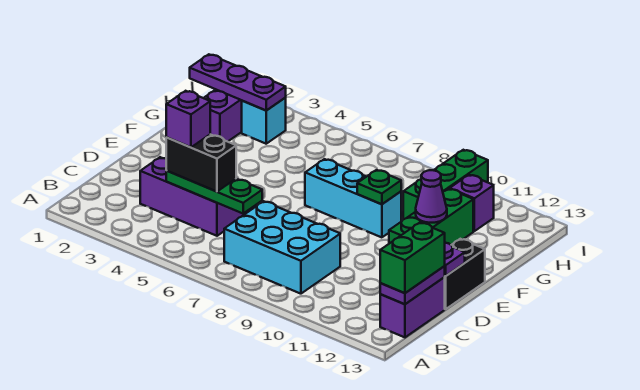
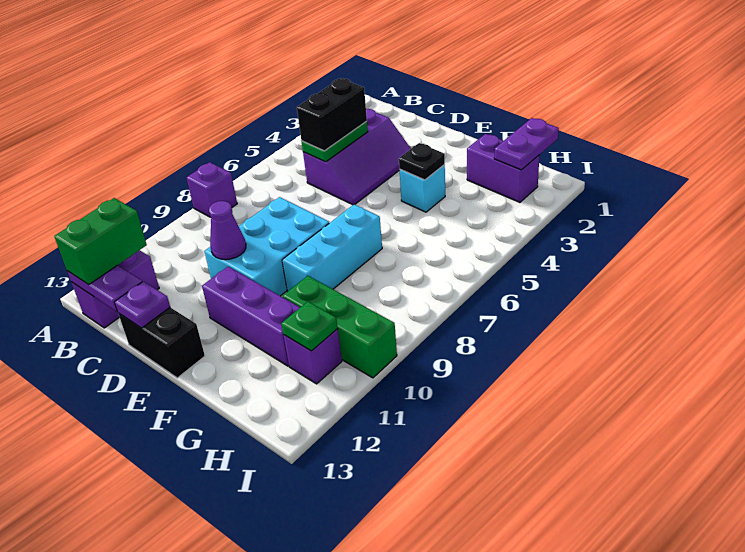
cyan brick B7:C9 level 1 -> cyan brick D8:E10 level 1
purple brick B13:C13 level 1 -> purple brick B12:B13 level 1
green brick B13:C13 level 3 -> green brick B12:B13 level 3
green plate C4:C6 level 2 -> green plate C4:C5 level 2
purple brick C4 level 4 -> purple brick A8 level 1
green brick E11:G11 level 1 -> purple brick E11:G11 level 1
none -> black plate F4 level 2
green plate F9 level 2 -> green plate H11 level 2
purple cone F11 level 2 -> purple cone D10 level 2
purple plate H1:H3 level 2 -> purple plate H1:H2 level 2
cyan brick H3 level 1 -> cyan brick F4 level 1

